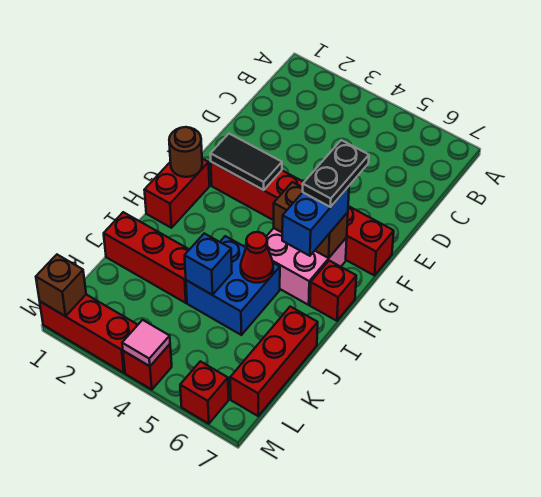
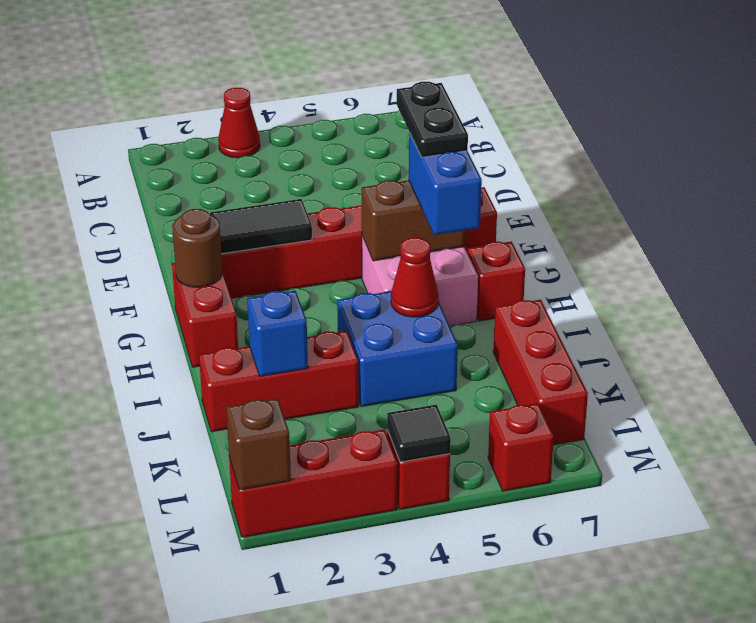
none -> red cone A3 level 1
blue brick J4 level 2 -> blue brick J2 level 2
pink tile M4 level 2 -> black tile M4 level 2

